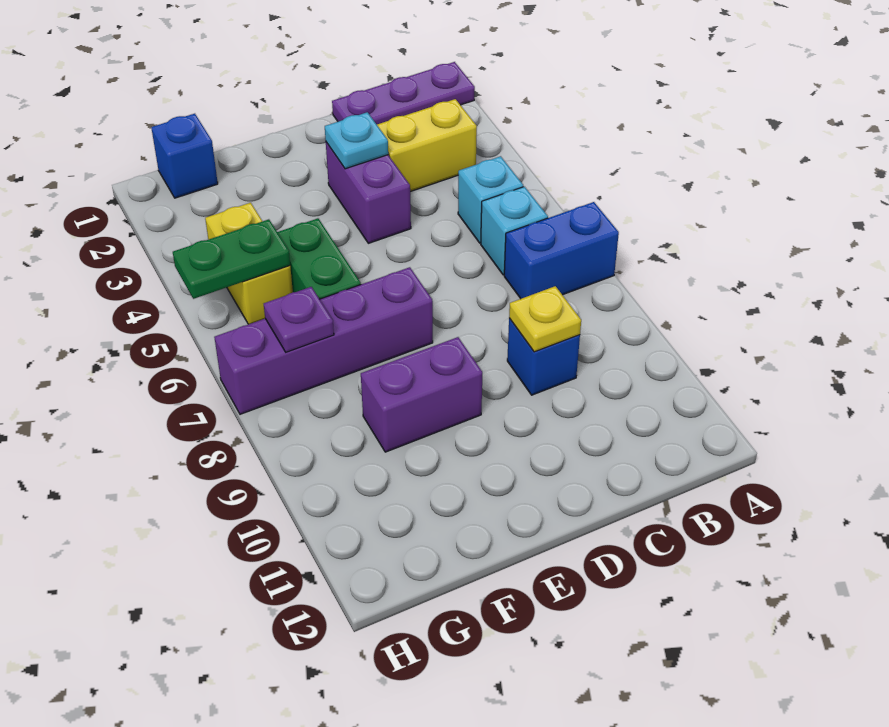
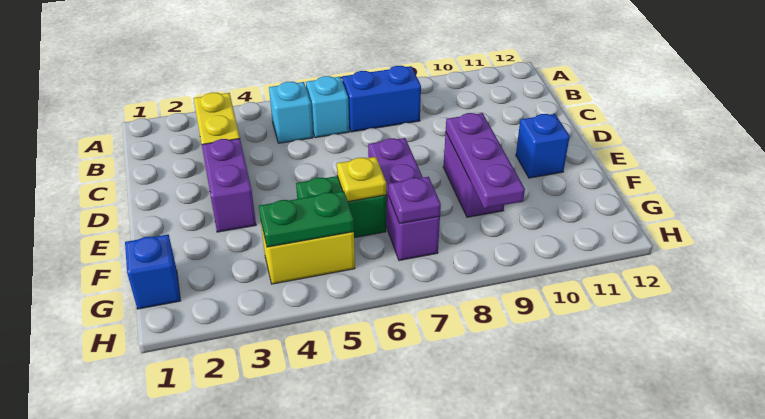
purple plate A1:C1 level 1 -> purple plate E9:G9 level 2
blue brick A7:B7 level 1 -> blue brick B7:B8 level 1
blue brick C9 level 1 -> blue brick E11 level 1
yellow plate C9 level 2 -> yellow plate F6 level 2
purple brick D3:D4 level 1 -> purple brick D3:E3 level 1
cyan plate D3 level 2 -> none
purple brick E7:H7 level 1 -> purple brick E7:G7 level 1
green plate G5:H5 level 2 -> green plate G4:G5 level 2

